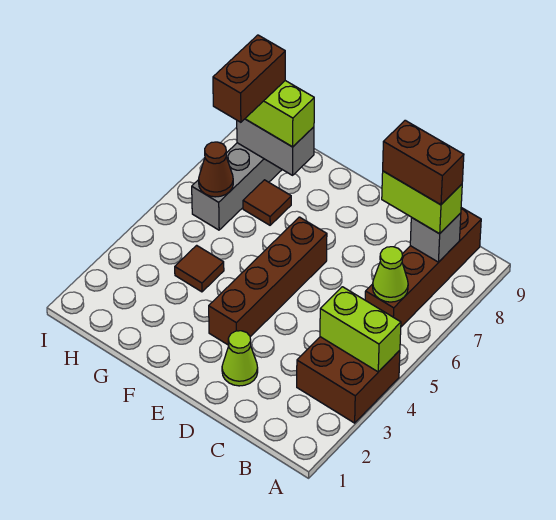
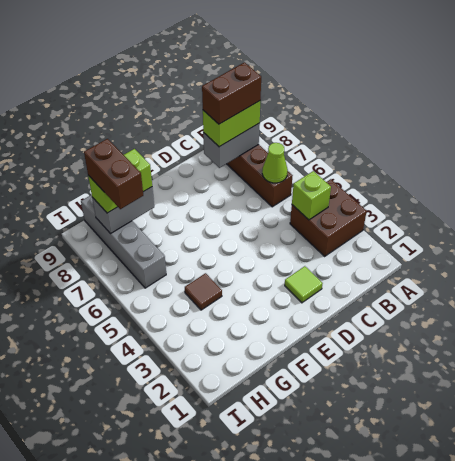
lime brick A4:B4 level 2 -> lime brick B4 level 2
grey brick B8 level 2 -> grey brick B8:C8 level 2
lime cone D2 level 1 -> lime tile D2 level 1
brown brick E3:E6 level 1 -> none
brown tile G7 level 1 -> none
brown cone H6 level 2 -> none

